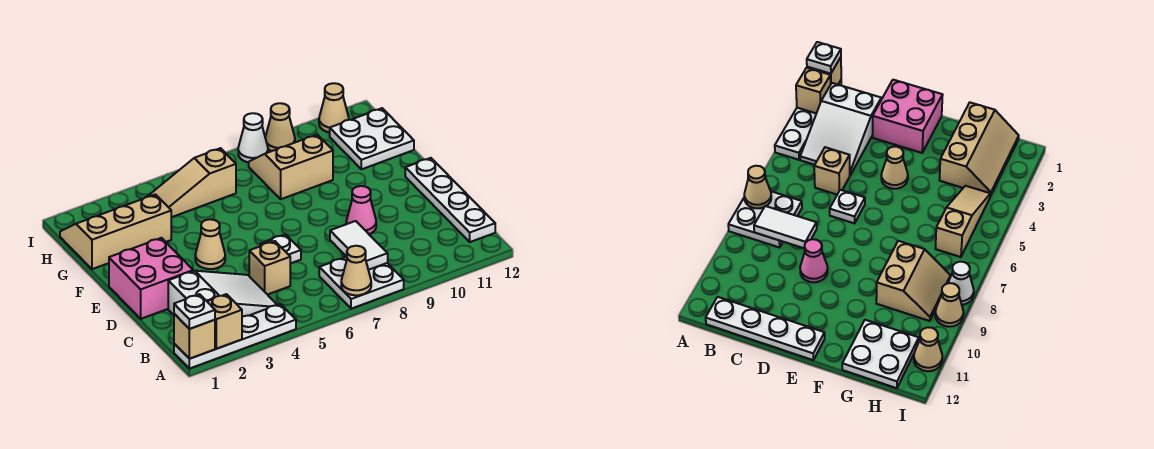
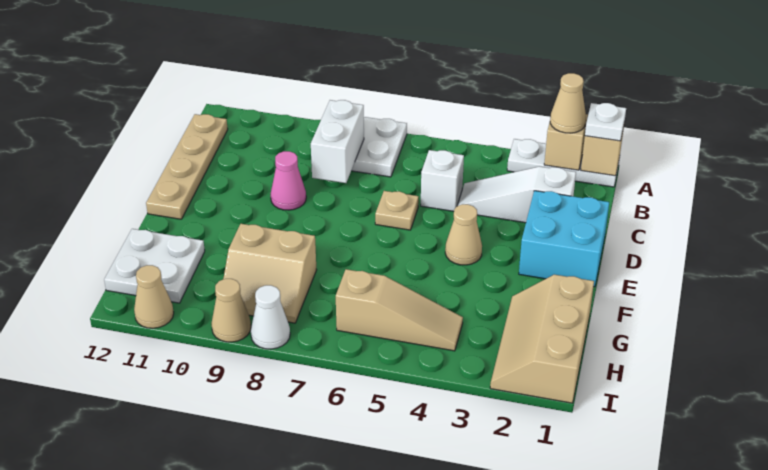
white plate A1:A4 level 1 -> white plate A1:A3 level 1
tan cone A7 level 2 -> tan cone A2 level 3
white slope B2:C4 level 1 top 2 -> white slope C2:C4 level 1 top 2
white tile B8:C8 level 2 -> white brick B8:C8 level 2
white plate B12:E12 level 1 -> tan plate B12:E12 level 1
tan brick C5 level 1 -> white brick C5 level 1
pink brick D1:E2 level 1 -> cyan brick D1:E2 level 1
white plate D6 level 1 -> tan plate D6 level 1
tan slope G1:H3 level 1 top G -> tan slope G1:I2 level 1 top 1

